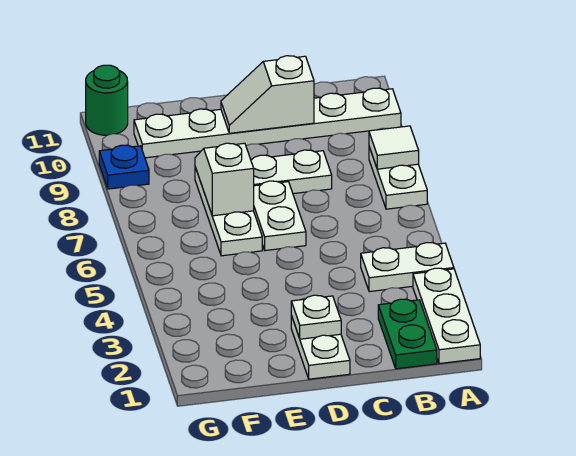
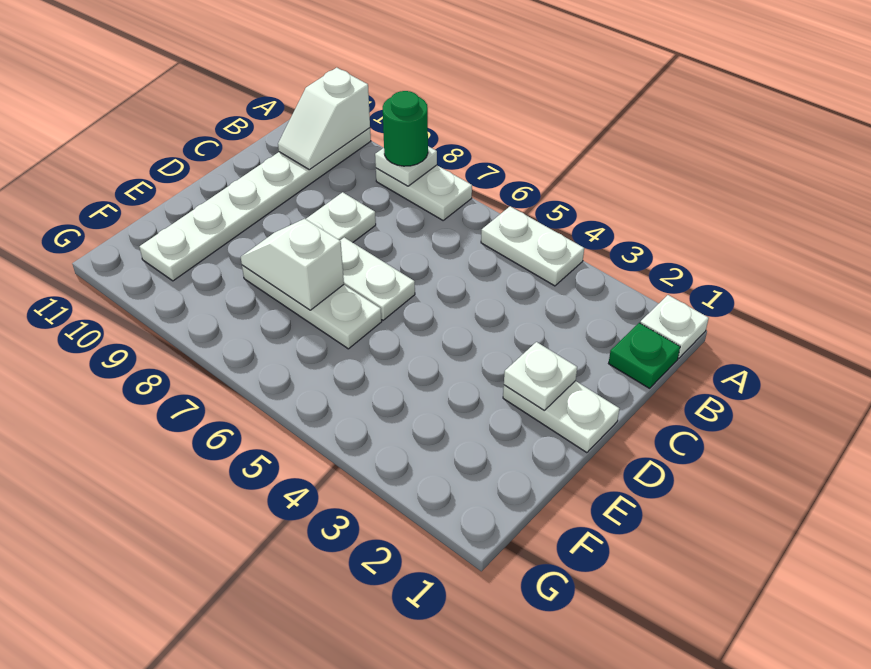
white plate A1:A3 level 1 -> white plate A1 level 1
white plate A4:B4 level 1 -> white plate A4:A5 level 1
white tile A8 level 2 -> white plate A8 level 2
green plate B1:B2 level 1 -> green plate B1 level 1
white slope C10:D10 level 2 top C -> white slope A10:B10 level 2 top A
blue plate G9 level 1 -> none
green round brick G11 level 1 -> green round brick A8 level 3

